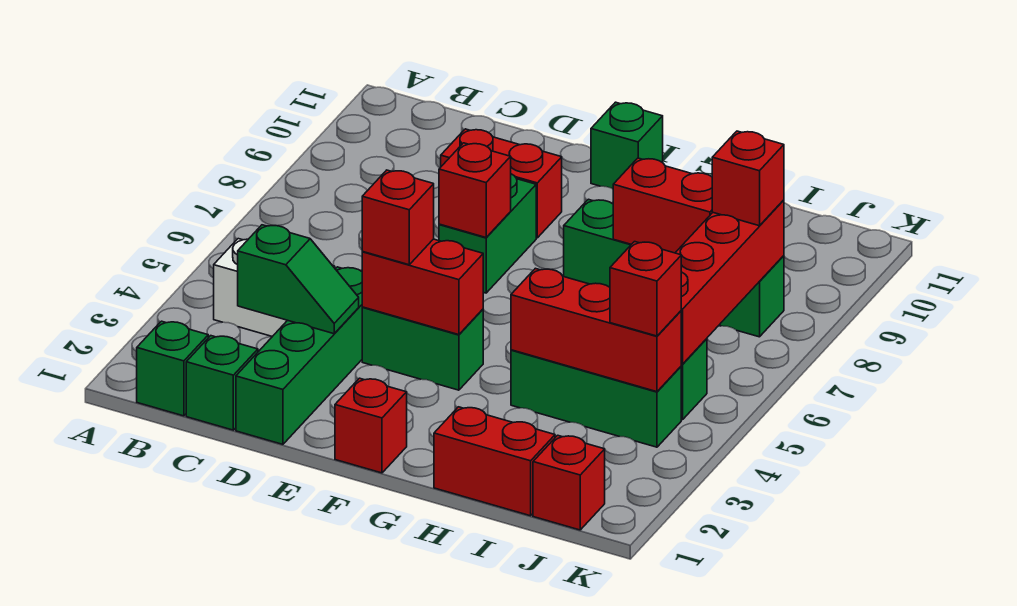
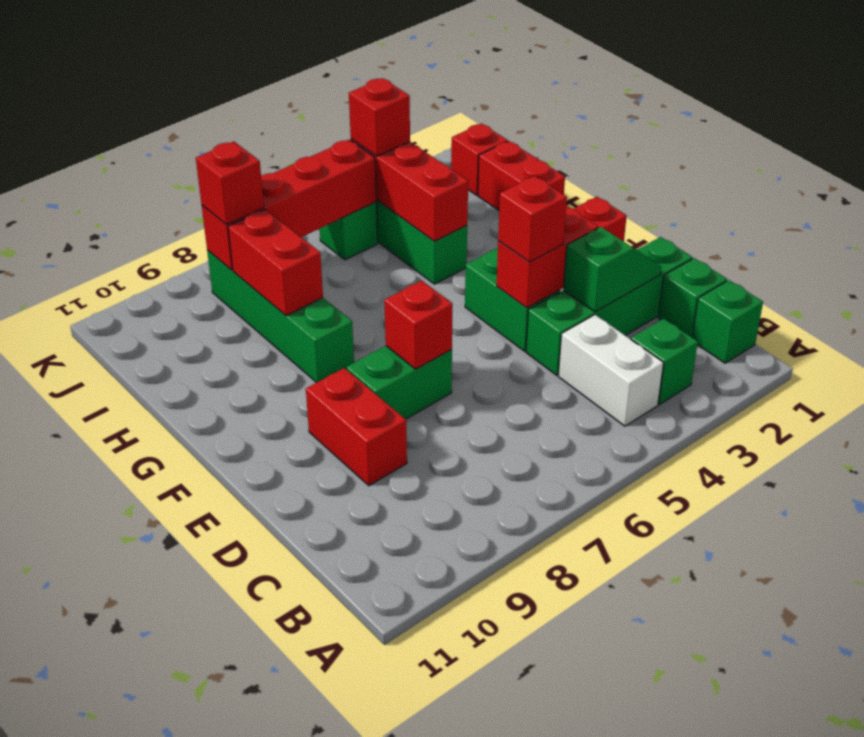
green slope C3:D3 level 2 top C -> green slope D2:D3 level 2 top 3
red brick E4:F4 level 2 -> red brick E3:E4 level 2
green brick F11 level 1 -> green brick B3 level 1

